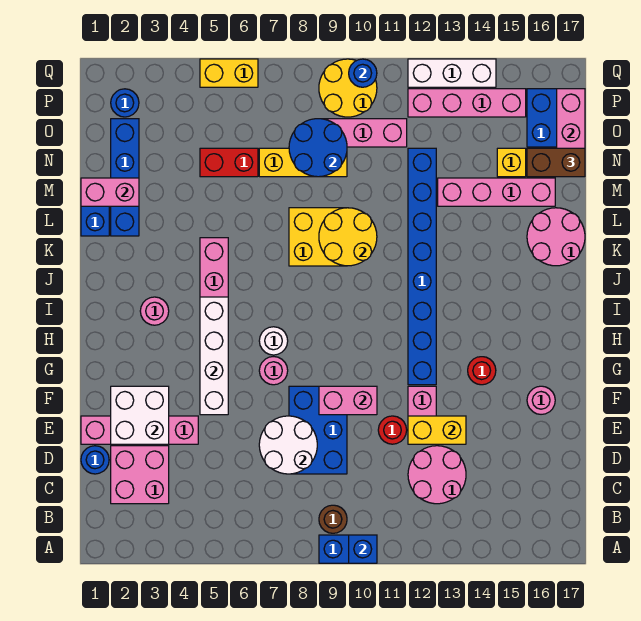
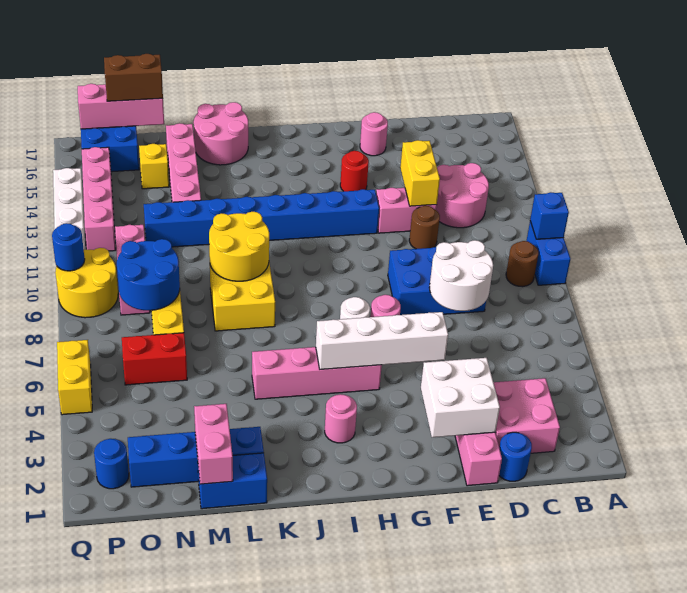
red round brick E11 level 1 -> brown round brick E11 level 1
pink brick F9:F10 level 2 -> none
red brick N5:N6 level 1 -> red brick N6:O6 level 1
brown brick N16:N17 level 3 -> brown brick N17:O17 level 3

